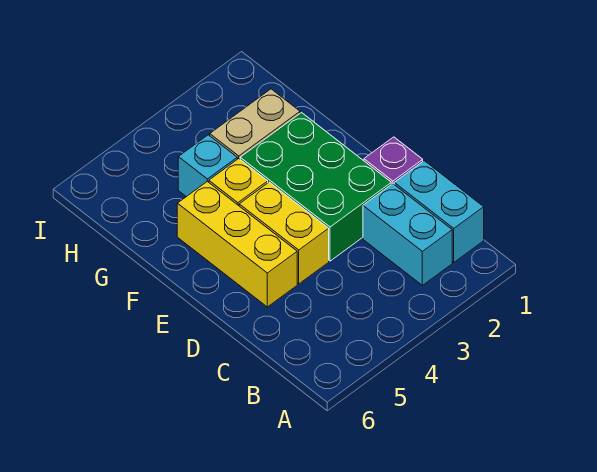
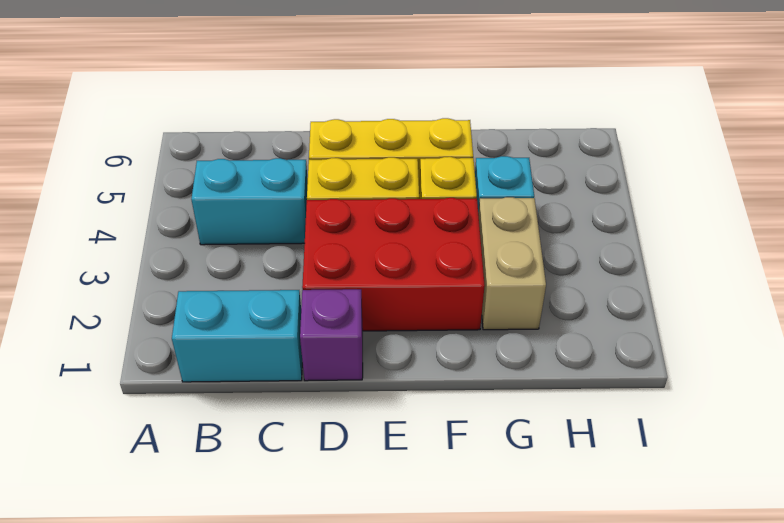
cyan brick B2:C2 level 1 -> cyan brick B4:C4 level 1
green brick D2:F3 level 1 -> red brick D2:F3 level 1

